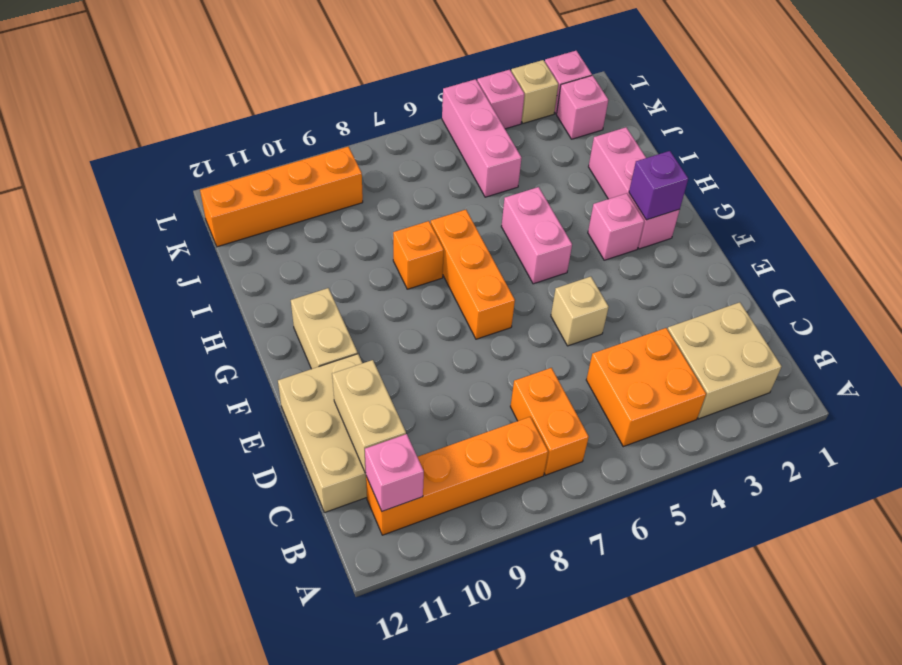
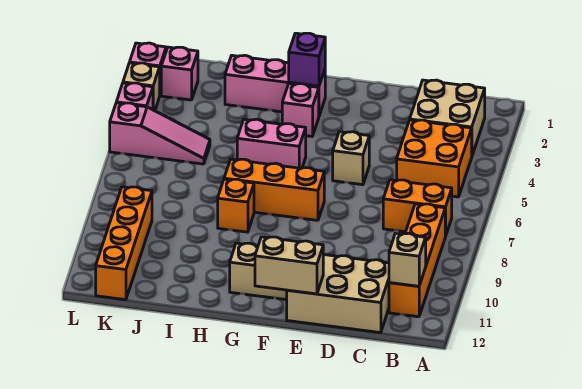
pink brick B11 level 2 -> tan brick B11 level 2
tan brick C11:D11 level 2 -> tan brick E12:F12 level 2
pink brick J5:L5 level 1 -> pink slope J5:L5 level 1 top L

